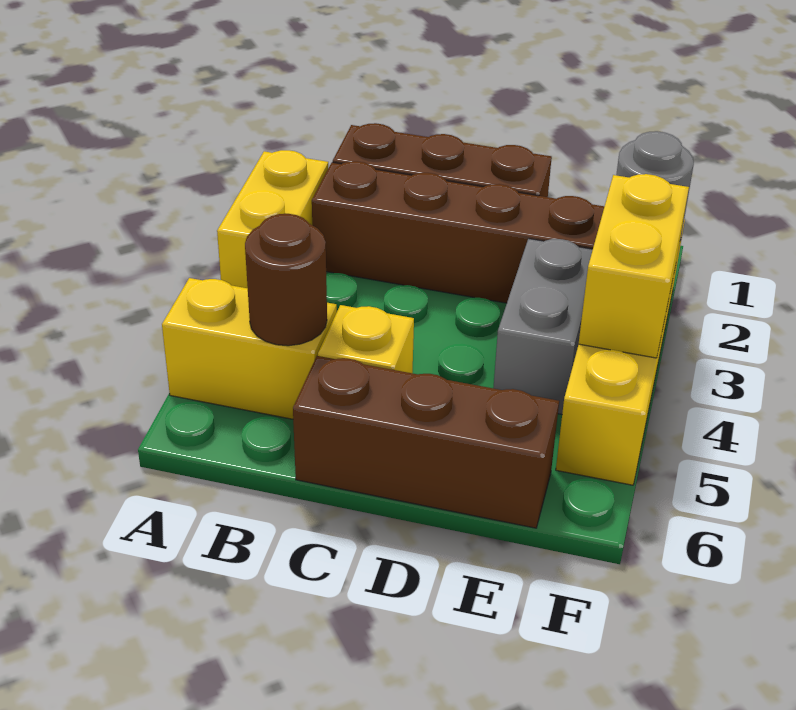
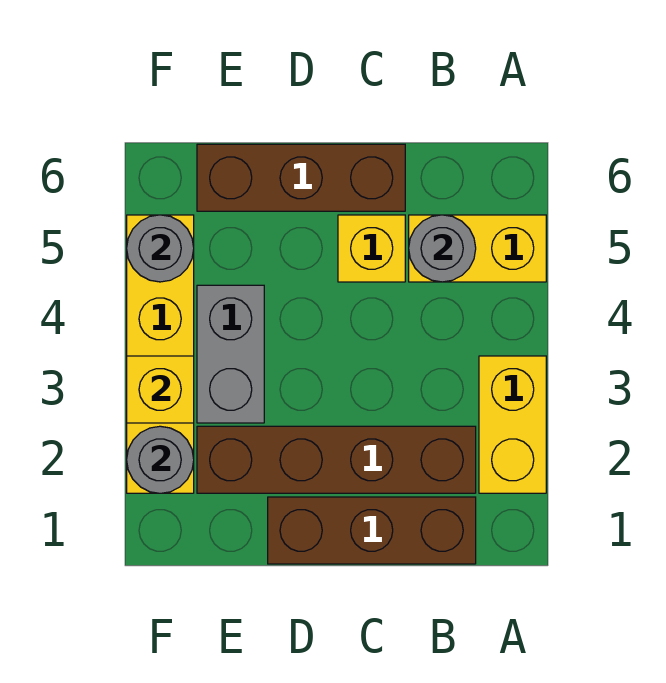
brown round brick B5 level 2 -> grey round brick B5 level 2
yellow brick F3:F4 level 2 -> yellow brick F3 level 2
none -> grey round brick F5 level 2

